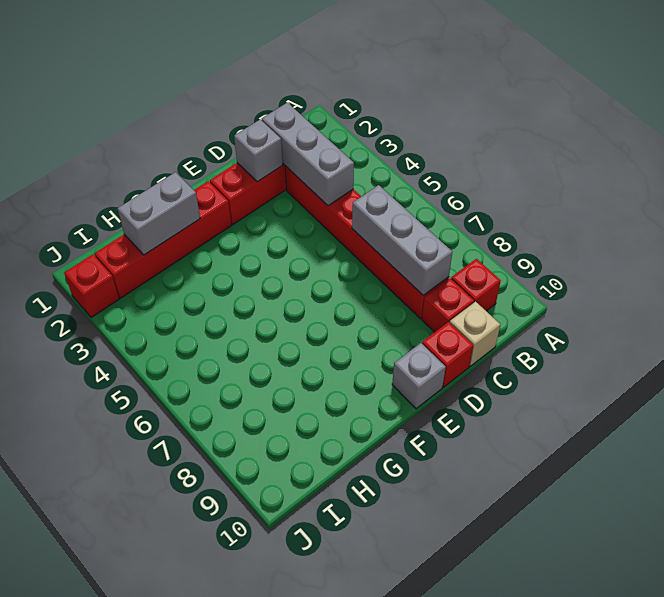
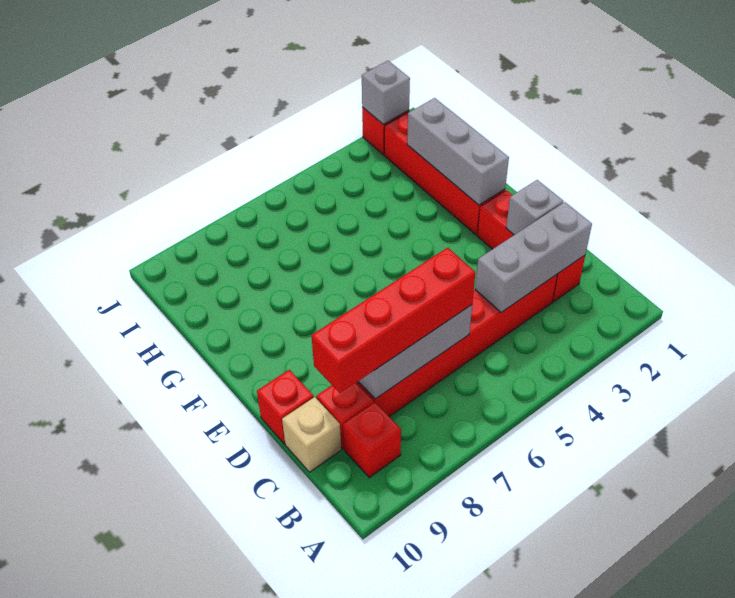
none -> red brick C6:C9 level 3
grey brick E10 level 1 -> grey brick J2 level 2
grey brick G2:H2 level 2 -> grey brick F2:H2 level 2

